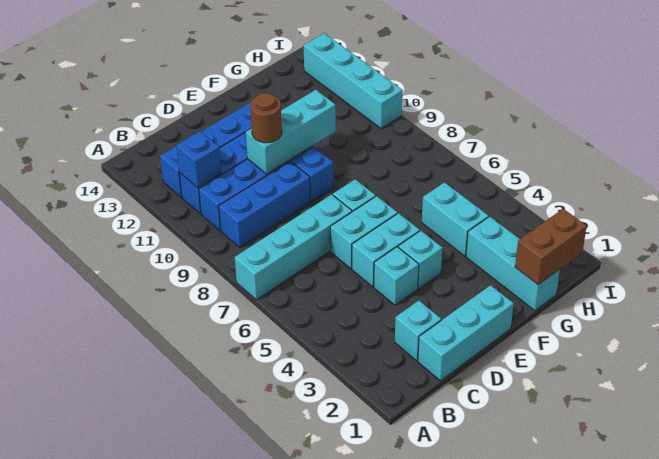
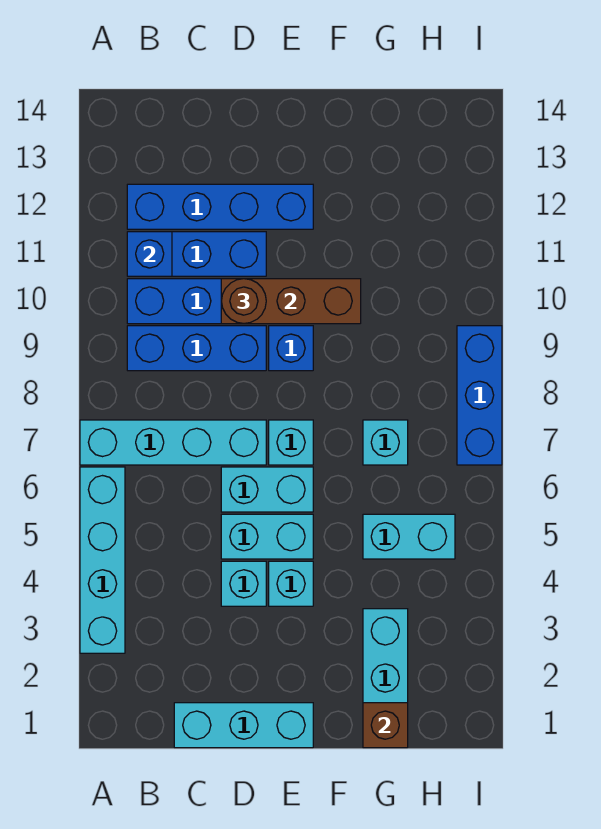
cyan brick C2 level 1 -> cyan brick G7 level 1
cyan brick D10:F10 level 2 -> brown brick D10:F10 level 2
brown brick G1:H1 level 2 -> brown brick G1 level 2
cyan brick G4:G5 level 1 -> cyan brick G5:H5 level 1
none -> blue brick I7:I9 level 1
cyan brick I10:I13 level 1 -> cyan brick A3:A6 level 1

